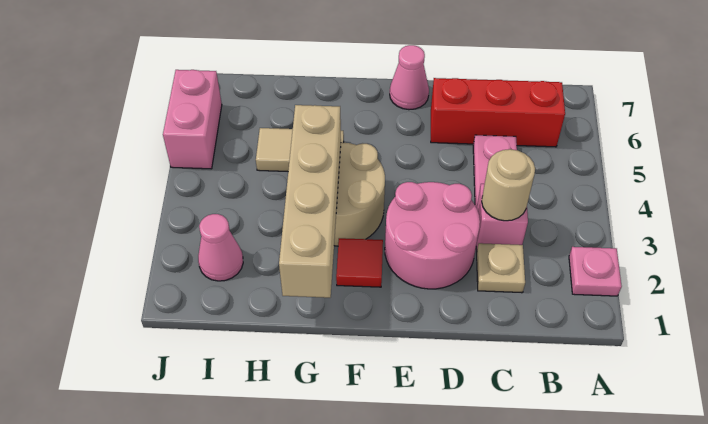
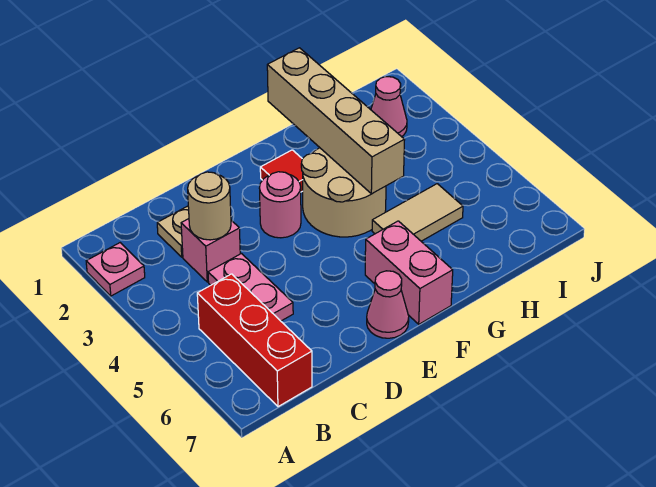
red brick B6:D6 level 1 -> red brick B5:B7 level 1
pink round brick D2:E3 level 1 -> pink round brick E3 level 1
pink brick J5:J6 level 1 -> pink brick F6:F7 level 1

